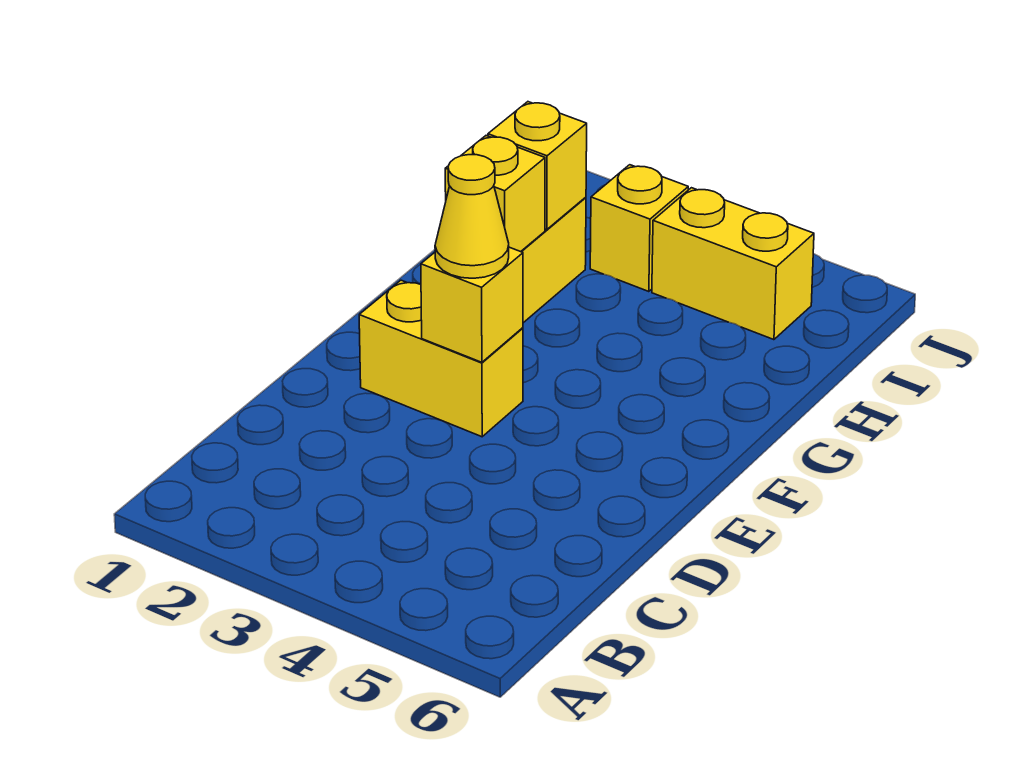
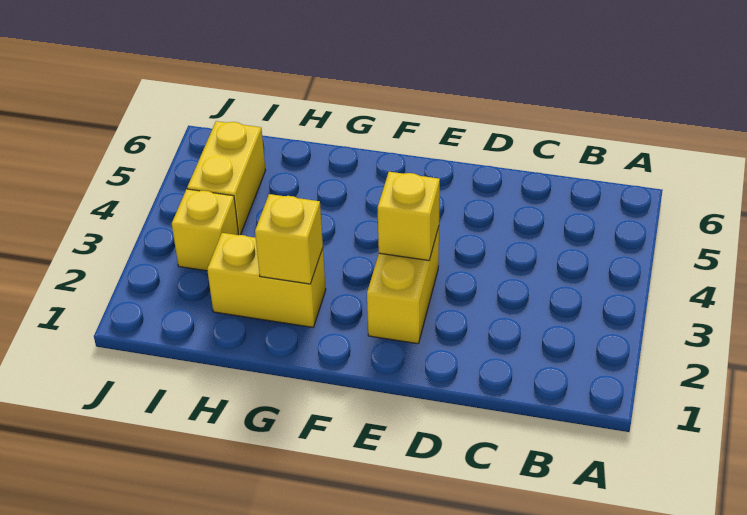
yellow cone E3 level 3 -> none
yellow brick H2 level 2 -> none

